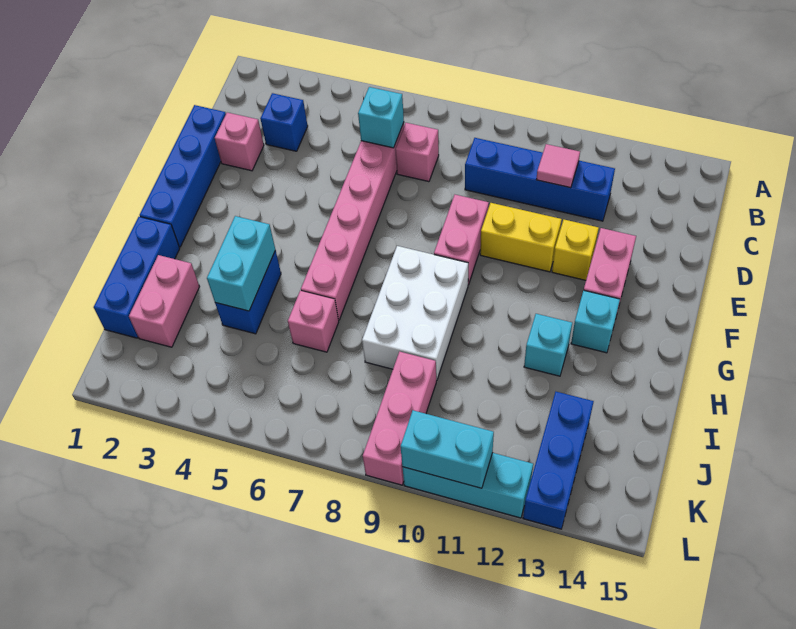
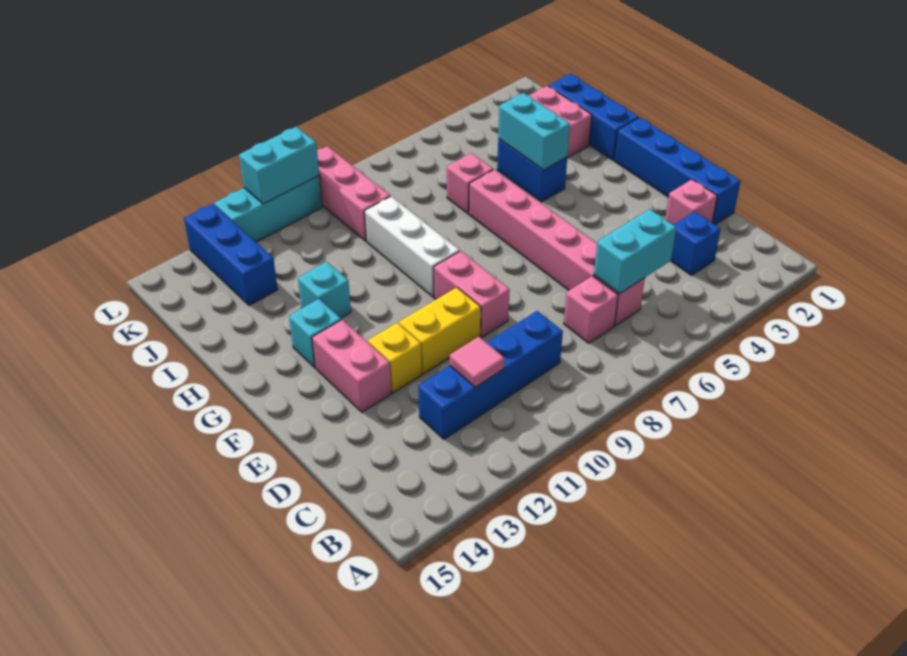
cyan brick C6 level 2 -> cyan brick C5:C6 level 2
white brick G8:I9 level 1 -> white brick G9:I9 level 1

